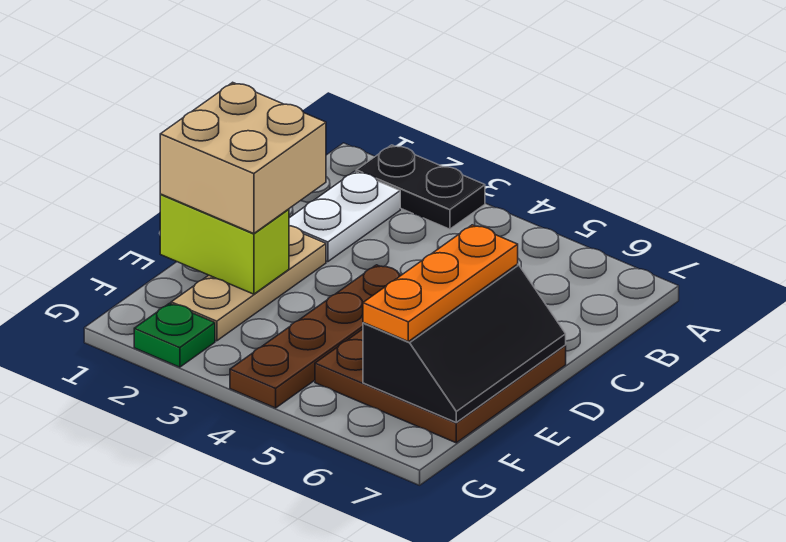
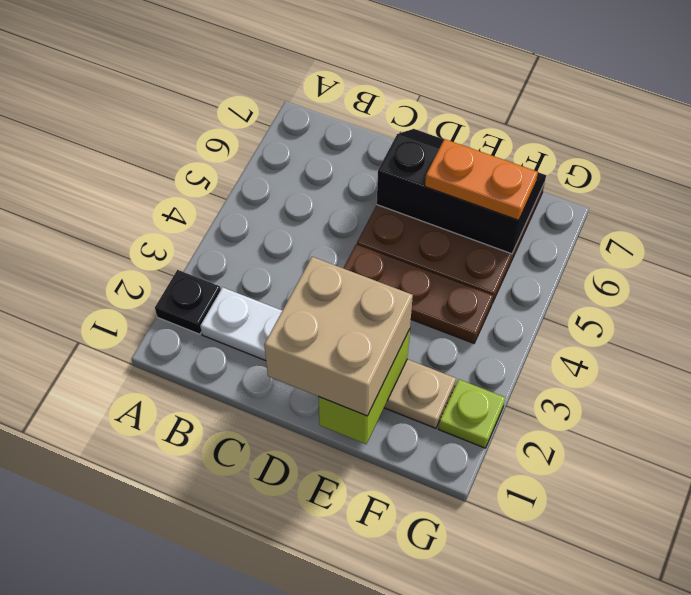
black plate A2:A3 level 1 -> black plate A2 level 1
brown plate D4:G4 level 1 -> brown plate D4:F4 level 1
orange plate D6:F6 level 3 -> orange plate E6:F6 level 3
green plate G2 level 1 -> lime plate G2 level 1

